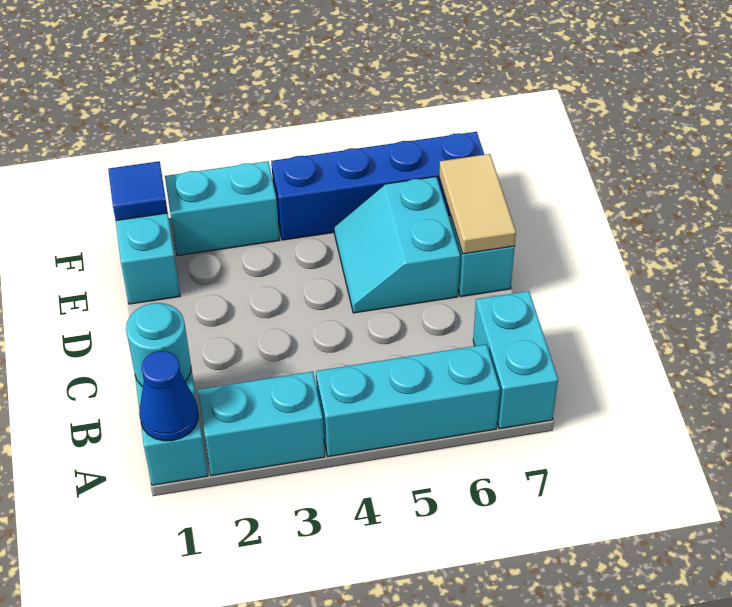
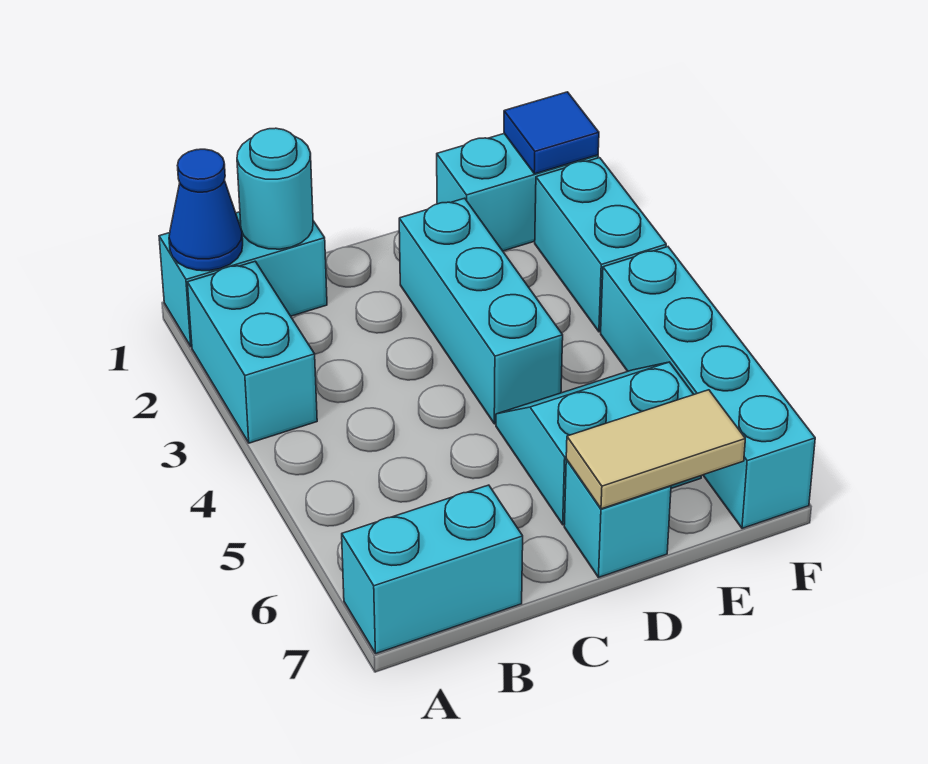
cyan brick A4:A6 level 1 -> cyan brick D2:D4 level 1
blue brick F4:F7 level 1 -> cyan brick F4:F7 level 1

